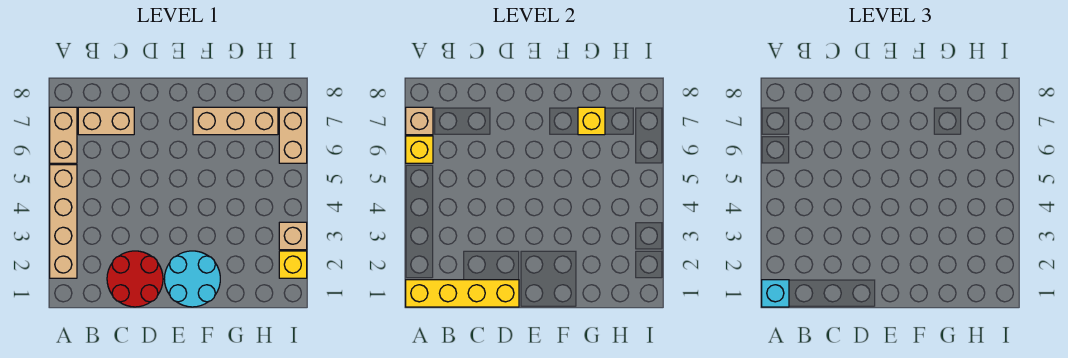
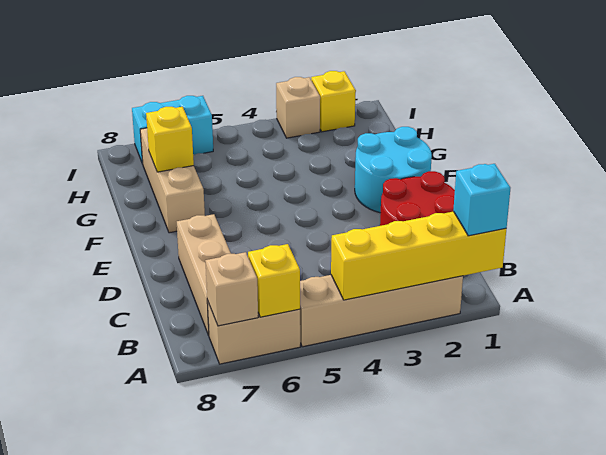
yellow brick A1:D1 level 2 -> yellow brick A1:A4 level 2
tan brick B7:C7 level 1 -> tan brick B7:D7 level 1
tan brick I6:I7 level 1 -> cyan brick I6:I7 level 1

